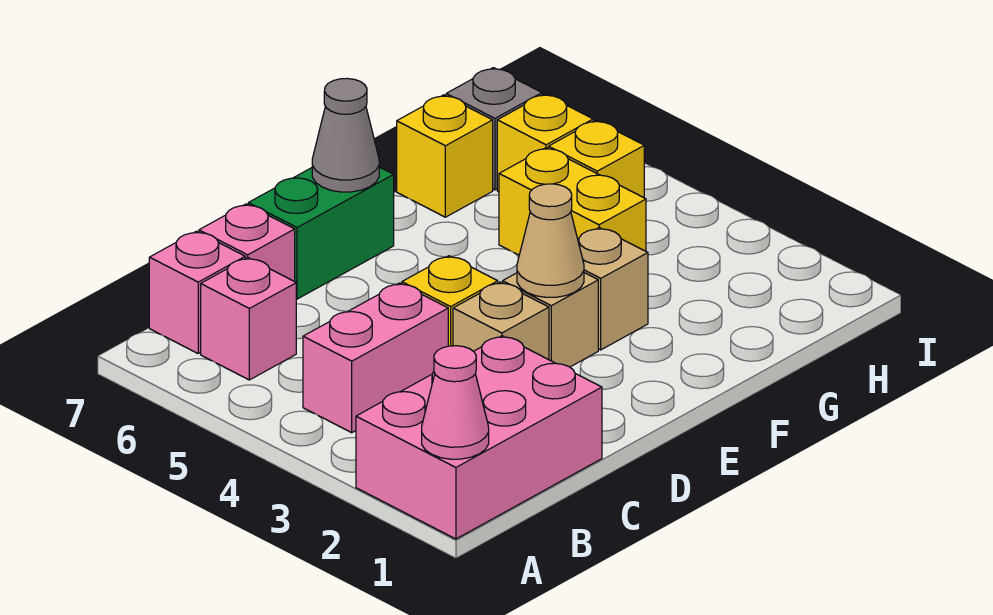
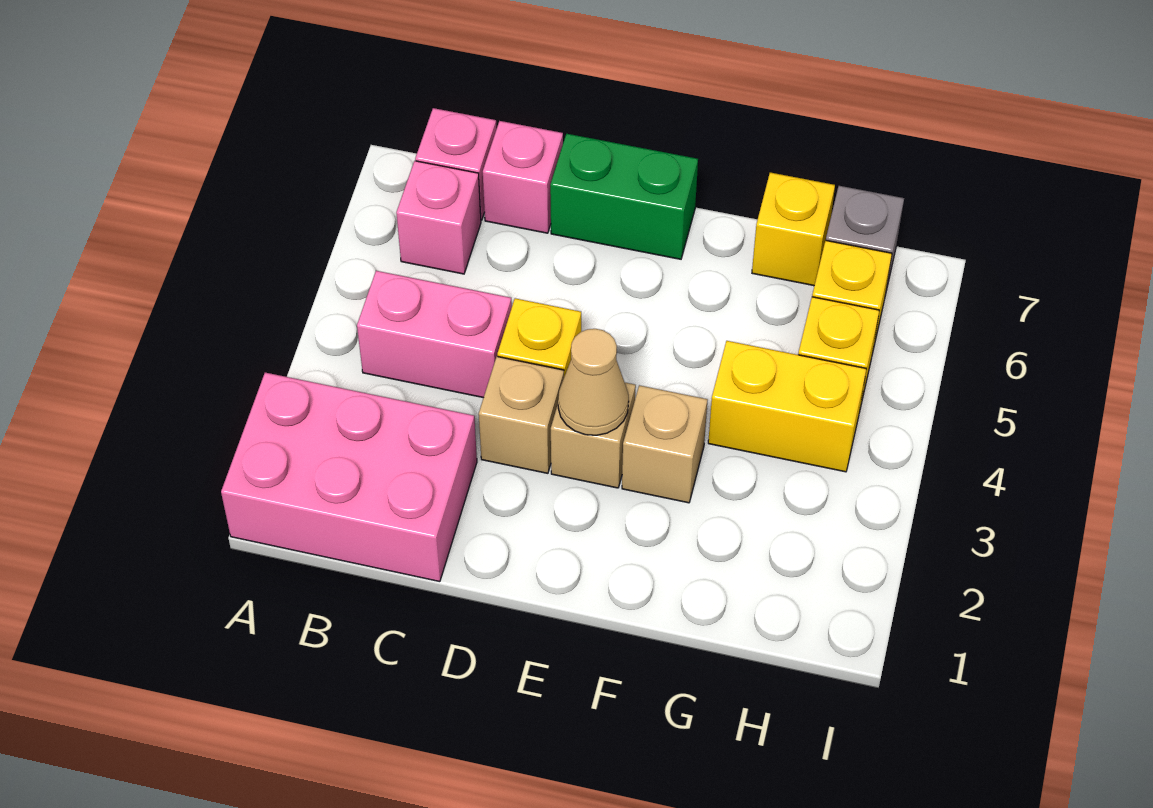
pink cone A1 level 2 -> none
grey cone E7 level 2 -> none
yellow brick G4:G5 level 1 -> yellow brick G4:H4 level 1

